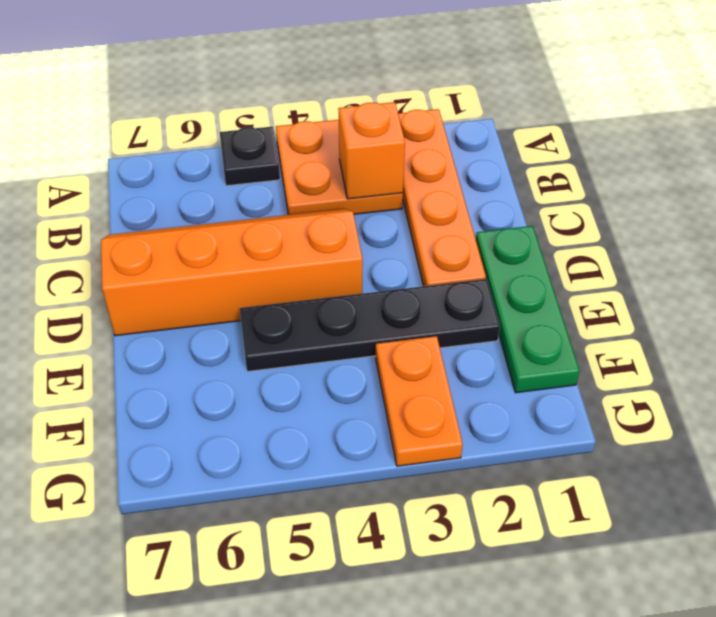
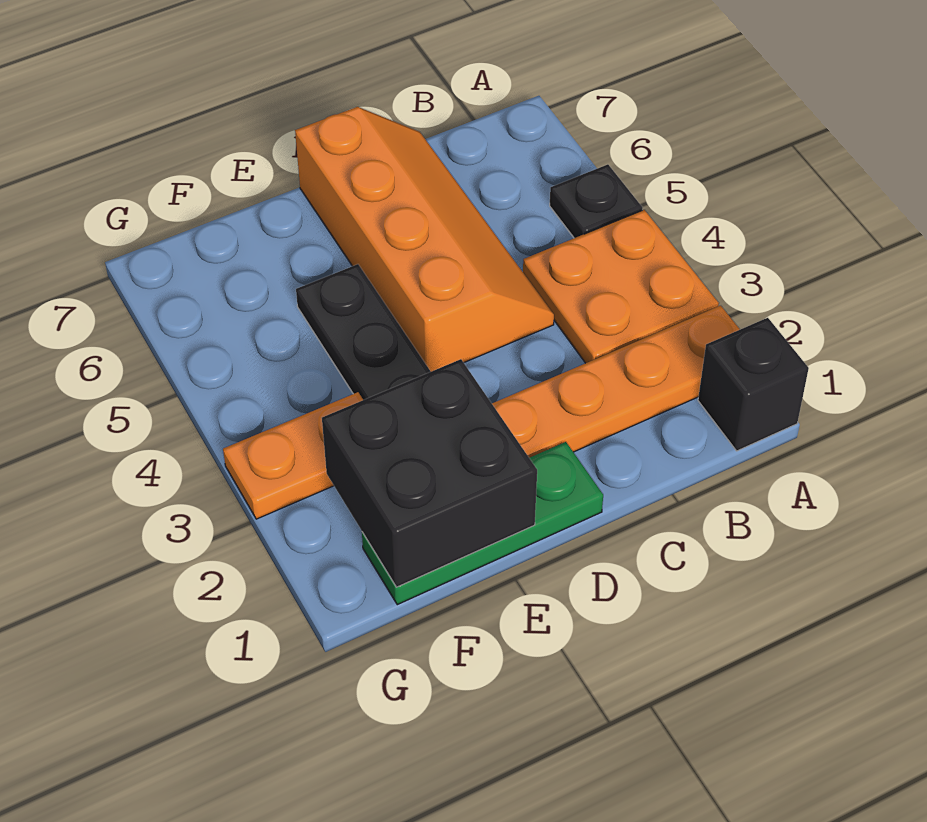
none -> black brick A1 level 1
orange brick B3 level 2 -> none
none -> black brick E1:F2 level 2

